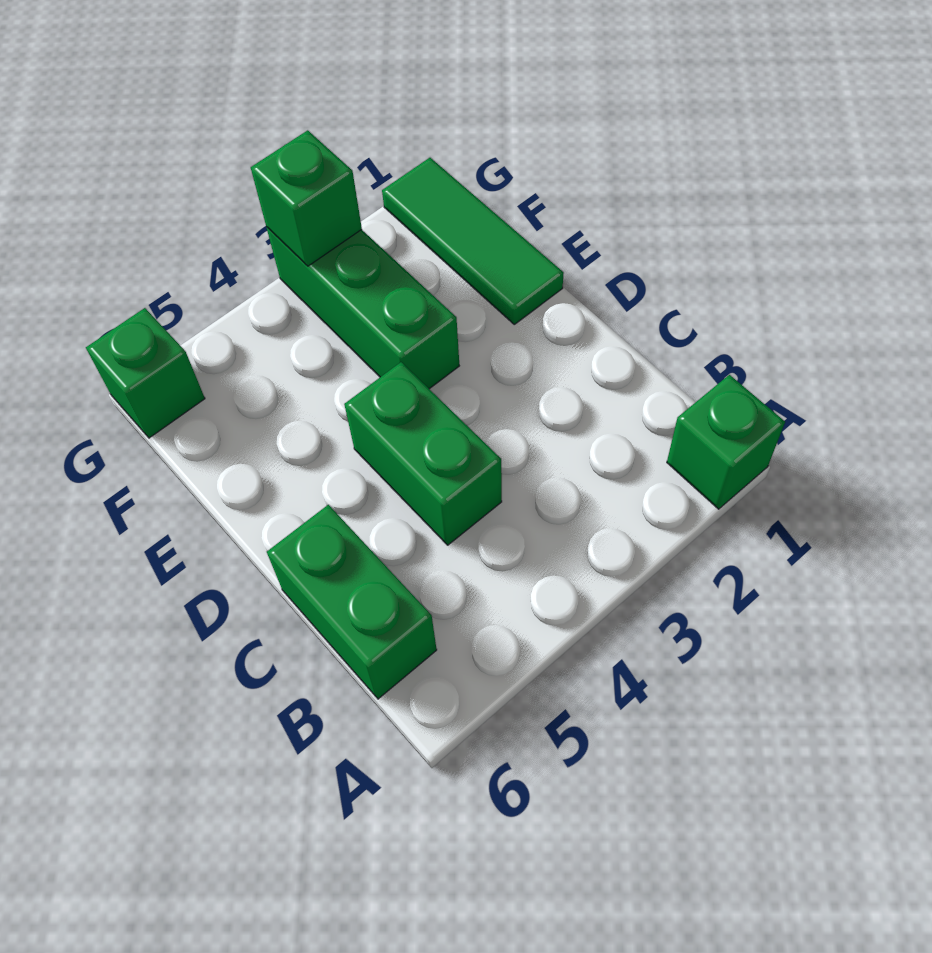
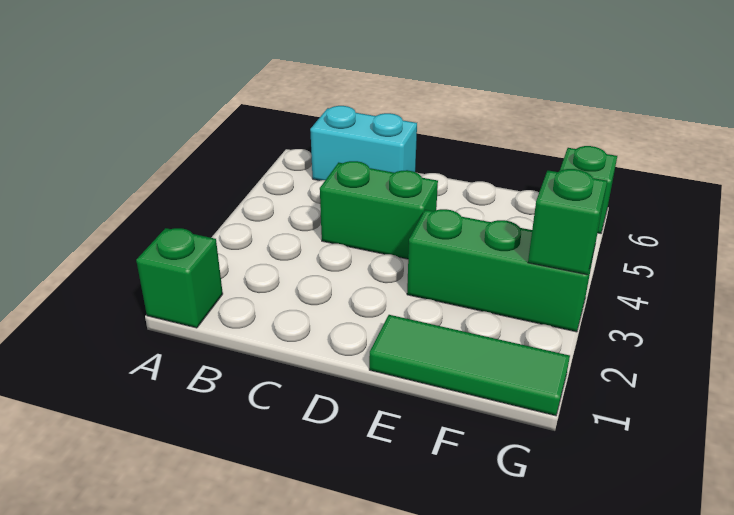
green brick B6:C6 level 1 -> cyan brick B6:C6 level 1

